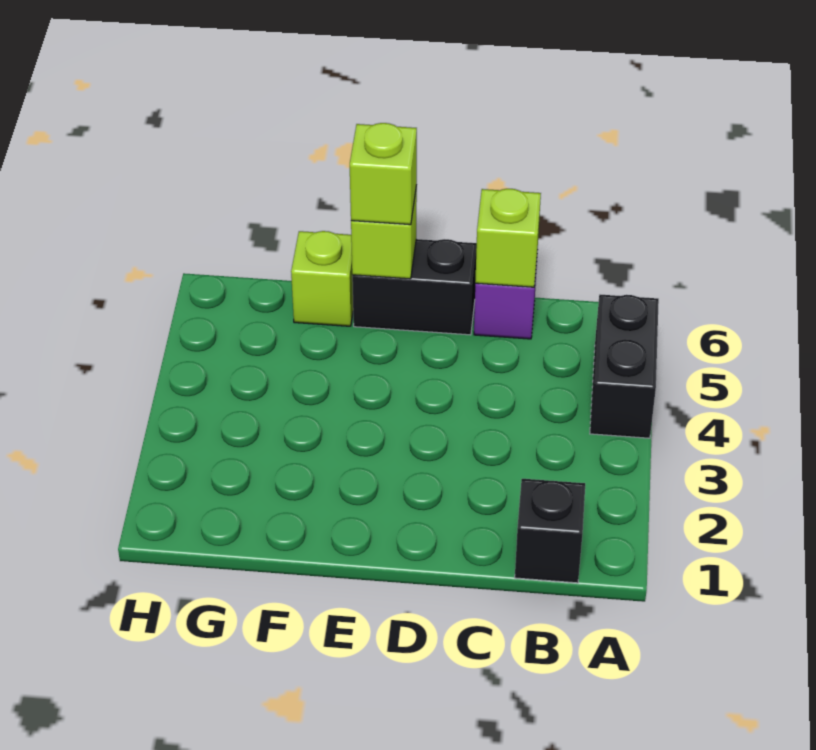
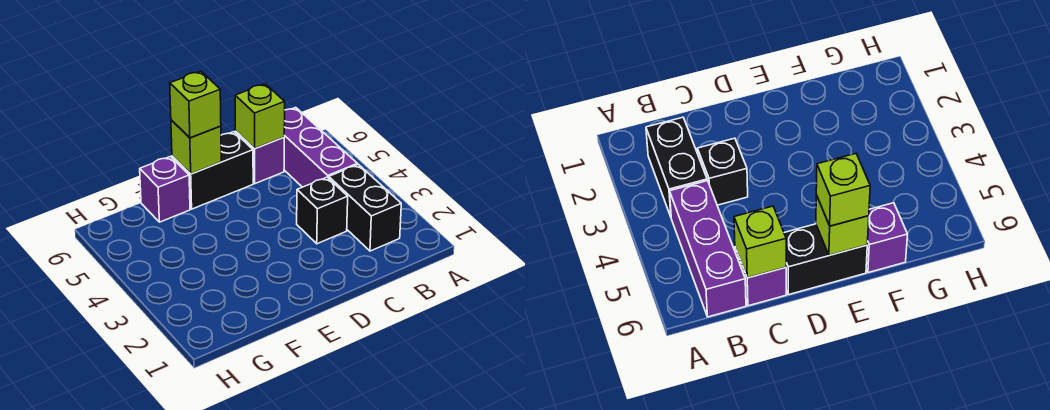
black brick A4:A5 level 1 -> black brick B2:B3 level 1
black brick B1 level 1 -> black brick C3 level 1
none -> purple brick B4:B6 level 1
lime brick F6 level 1 -> purple brick F6 level 1

